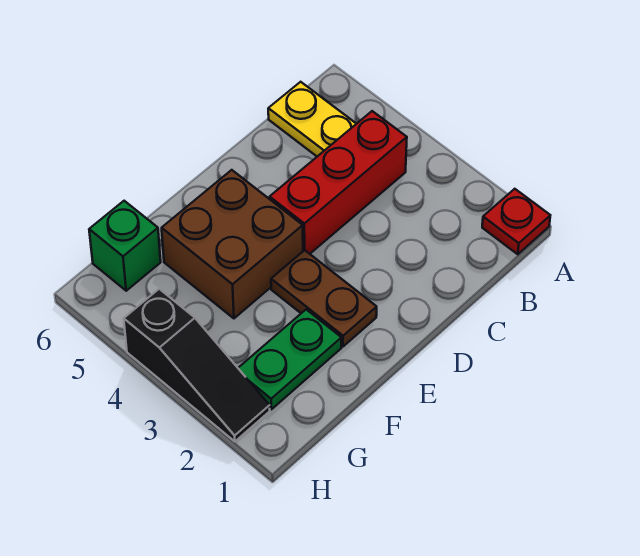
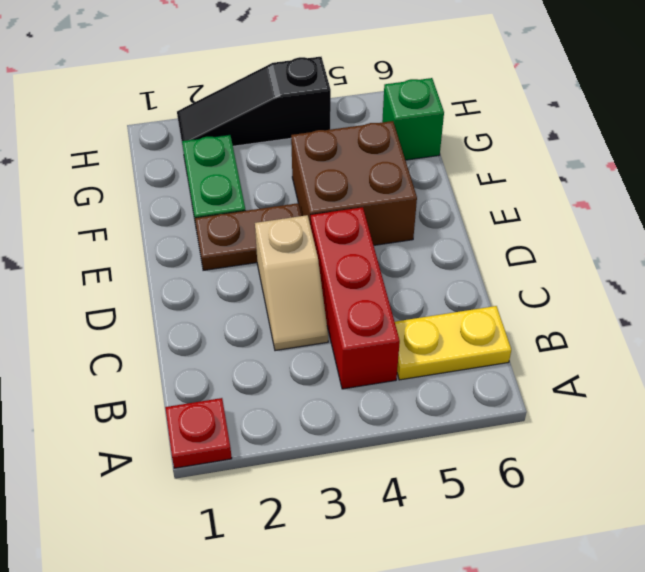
none -> tan slope C3:D3 level 1 top D

